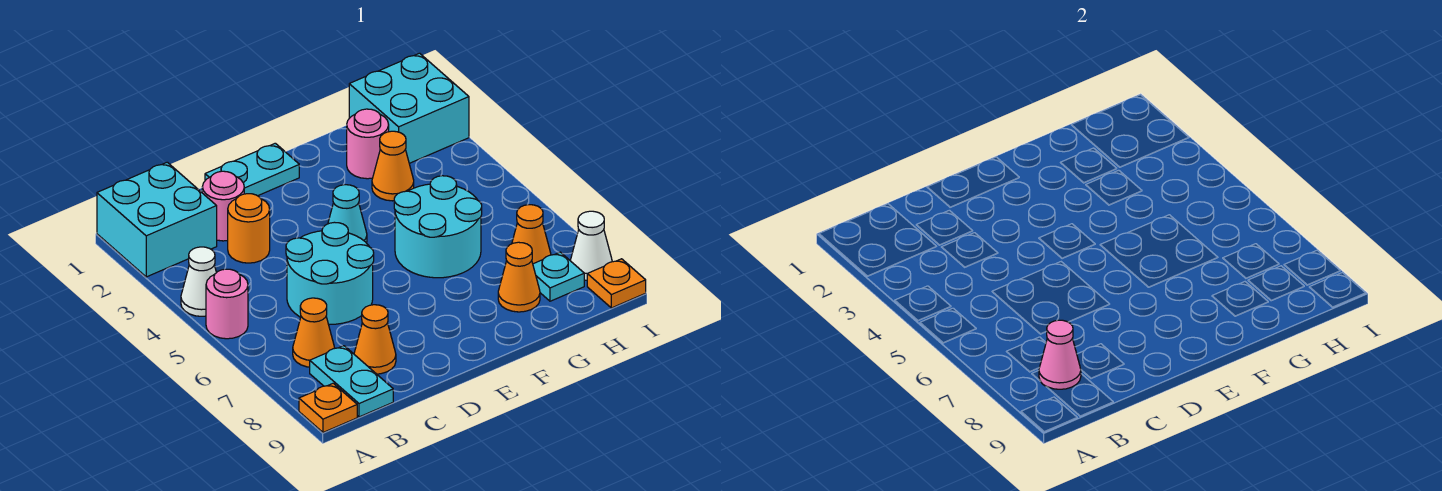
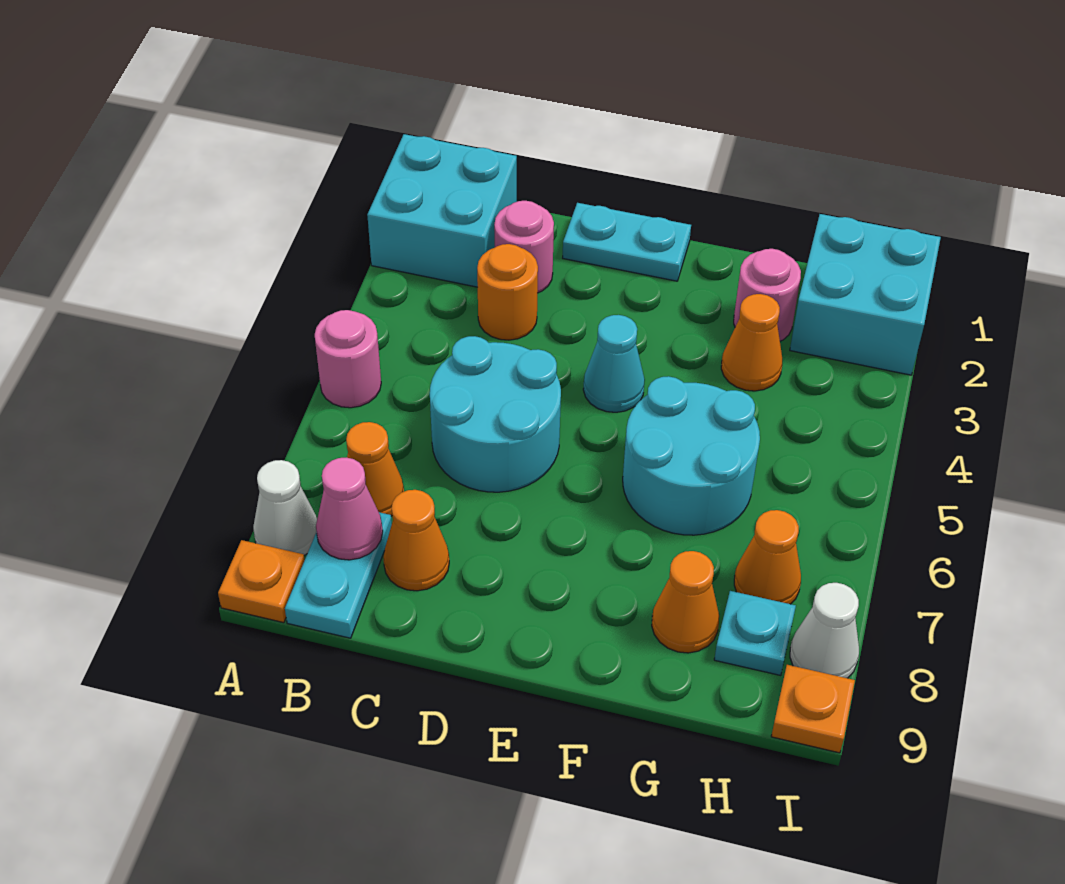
white cone A4 level 1 -> white cone A8 level 1

